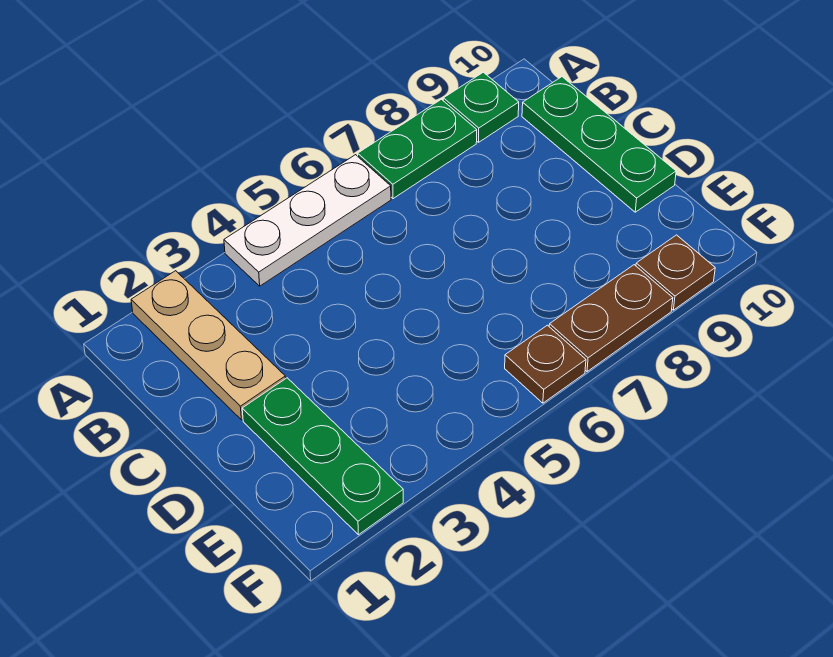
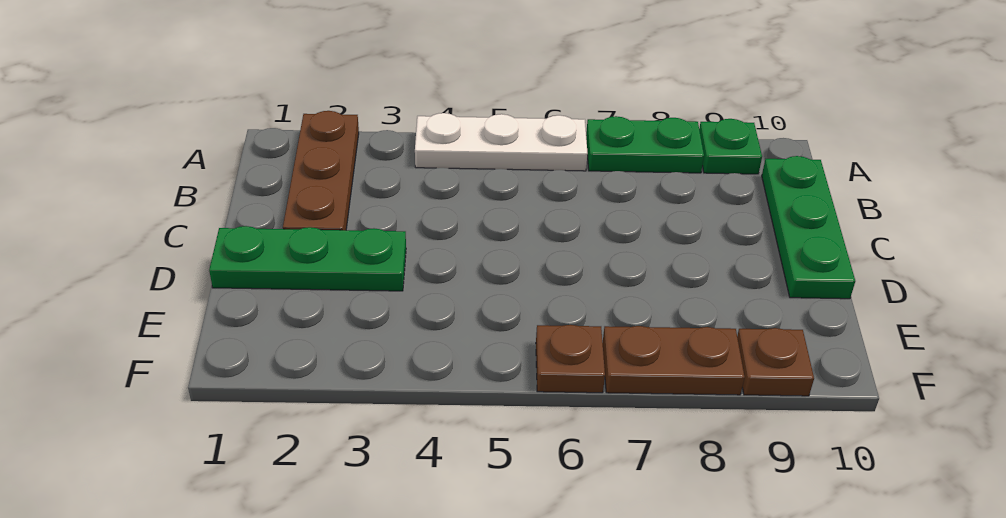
tan plate A2:C2 level 1 -> brown plate A2:C2 level 1
green plate D2:F2 level 1 -> green plate D1:D3 level 1

